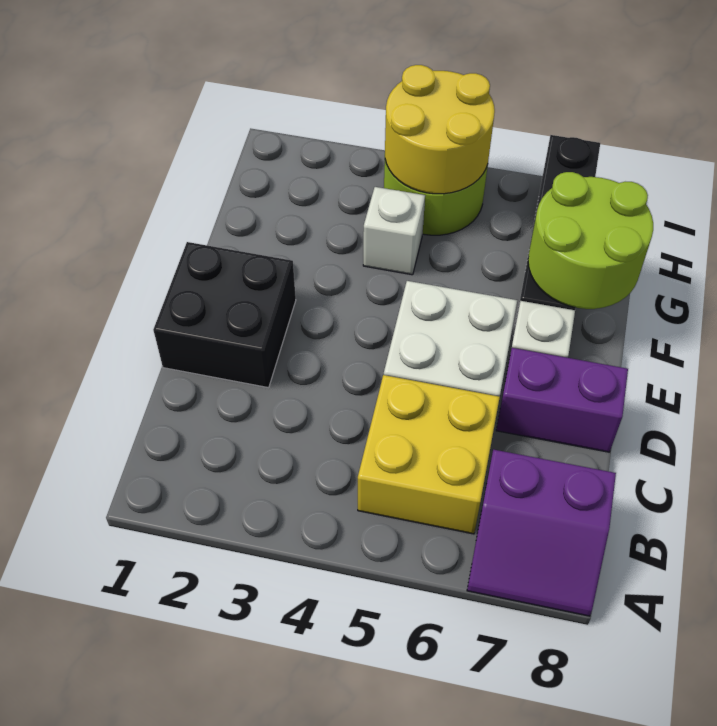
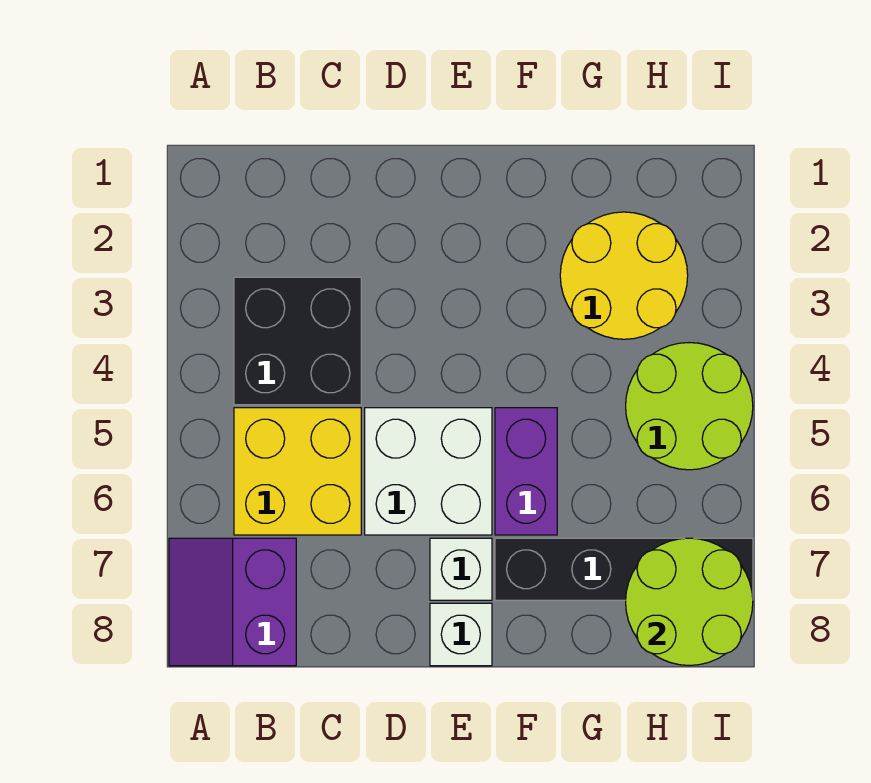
black brick D1:E2 level 1 -> black brick B3:C4 level 1
purple brick D7:D8 level 1 -> purple brick F5:F6 level 1
lime round brick F7:G8 level 2 -> lime round brick H7:I8 level 2
white brick G4 level 1 -> white brick E8 level 1
yellow round brick H4:I5 level 2 -> yellow round brick G2:H3 level 1

